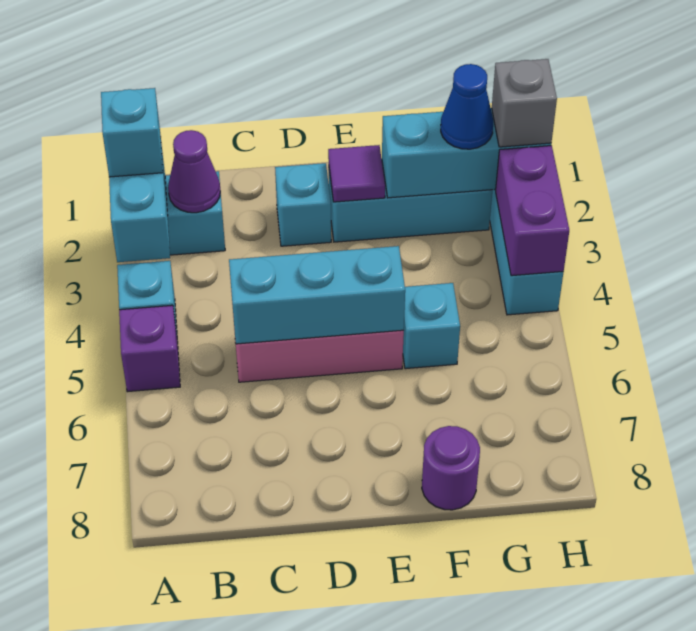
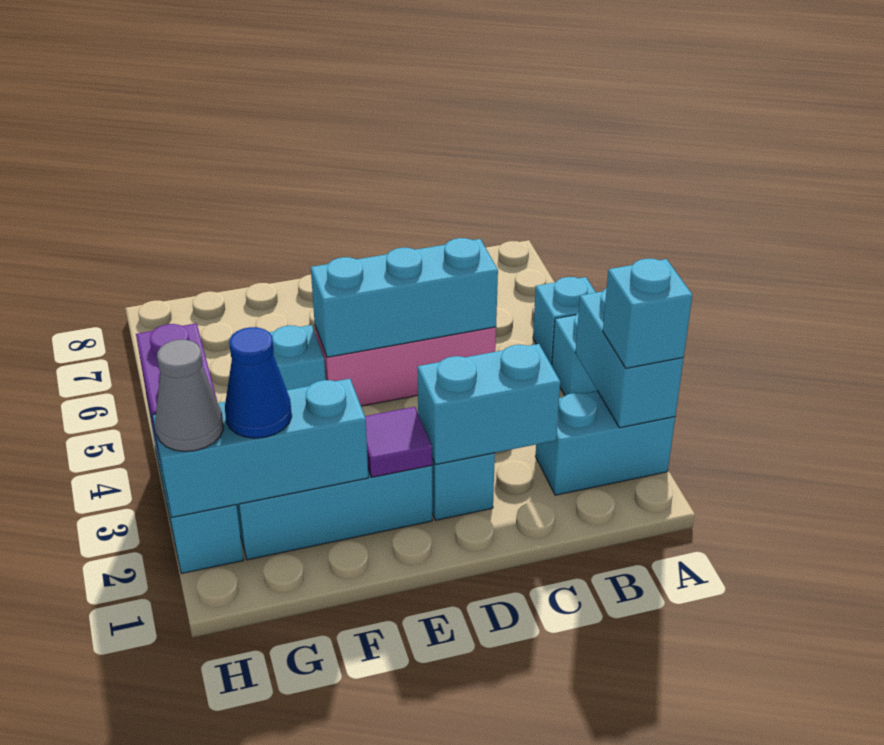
purple brick A5 level 1 -> cyan brick A5 level 1
purple cone B2 level 2 -> none
none -> cyan brick C2:D2 level 2
purple round brick F8 level 1 -> none
grey brick H2 level 3 -> grey cone H2 level 3

